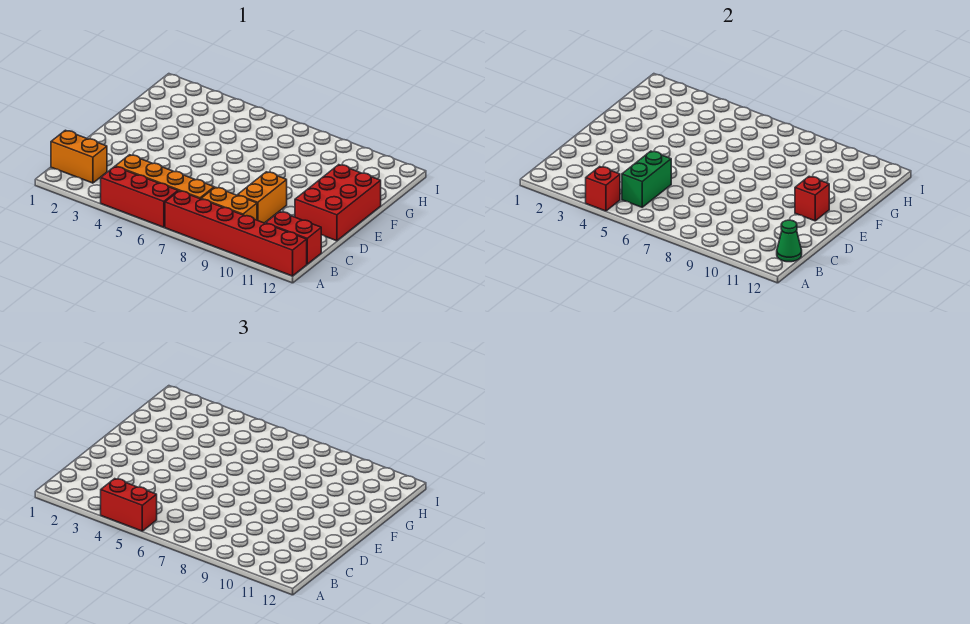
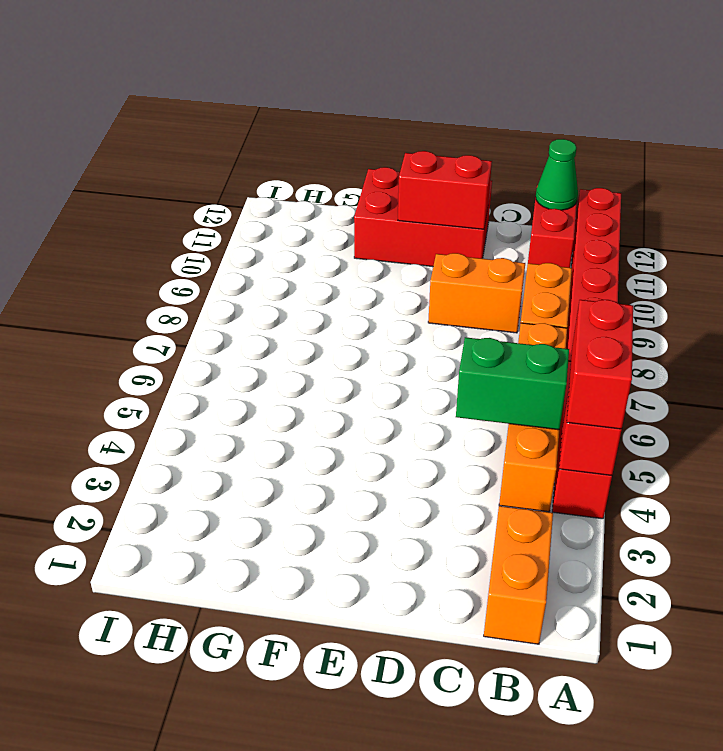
red brick E11 level 2 -> red brick D11:E11 level 2

